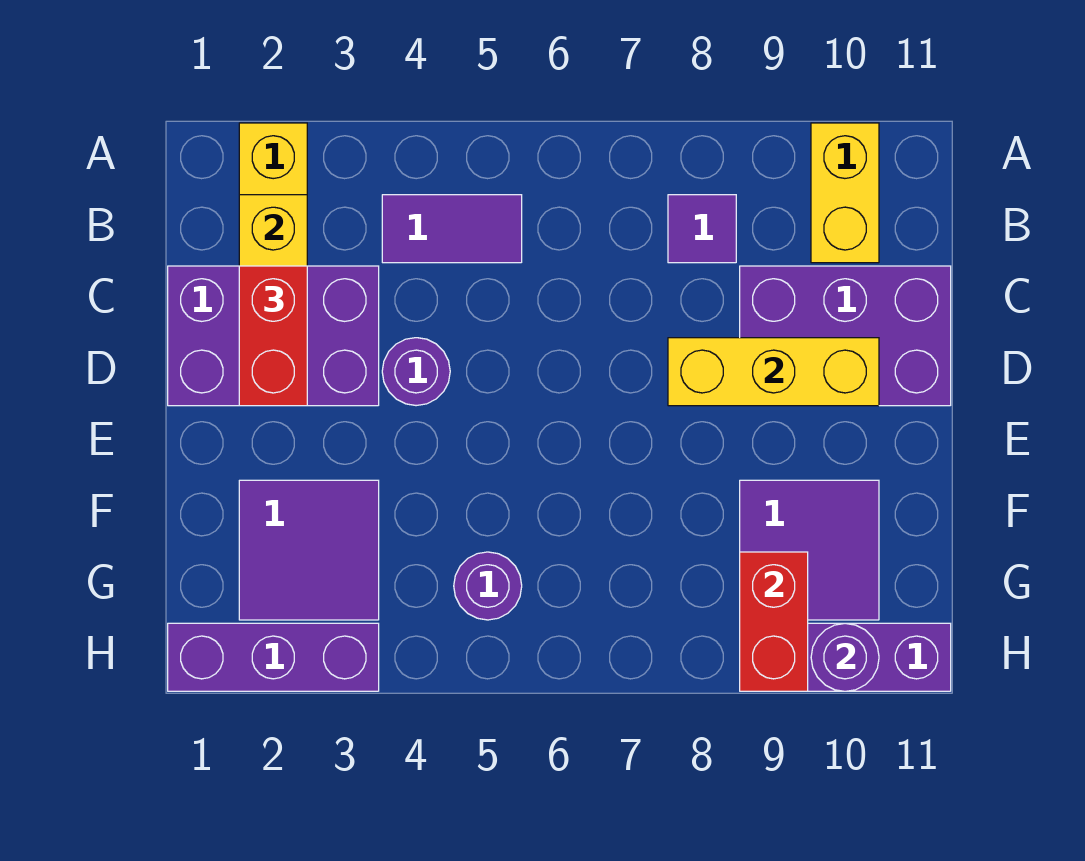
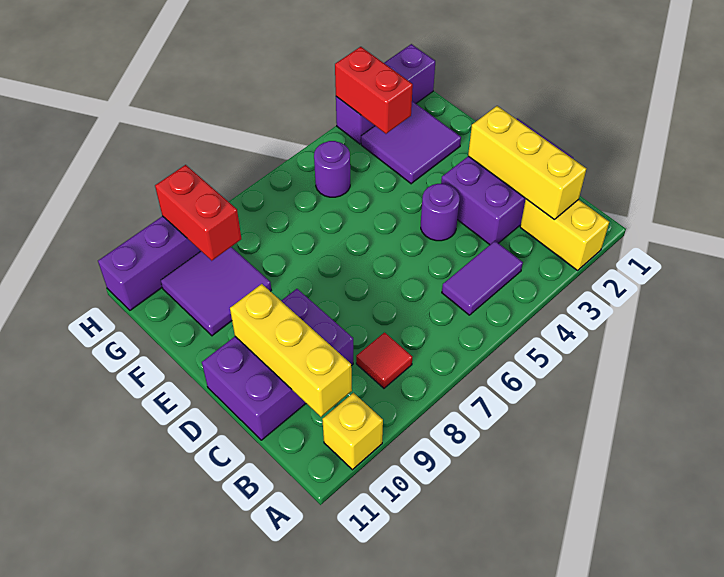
yellow brick A10:B10 level 1 -> yellow brick A10 level 1
purple tile B8 level 1 -> red tile B8 level 1
red brick C2:D2 level 3 -> red brick G3:H3 level 2
yellow brick D8:D10 level 2 -> yellow brick B10:D10 level 2
purple round brick H10 level 2 -> none

